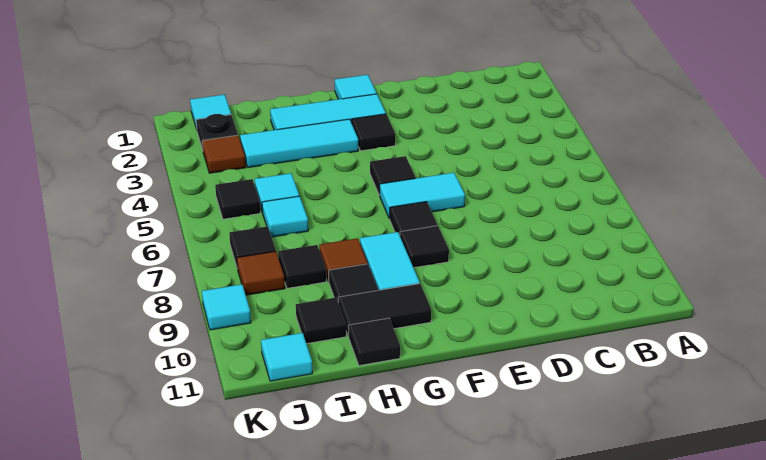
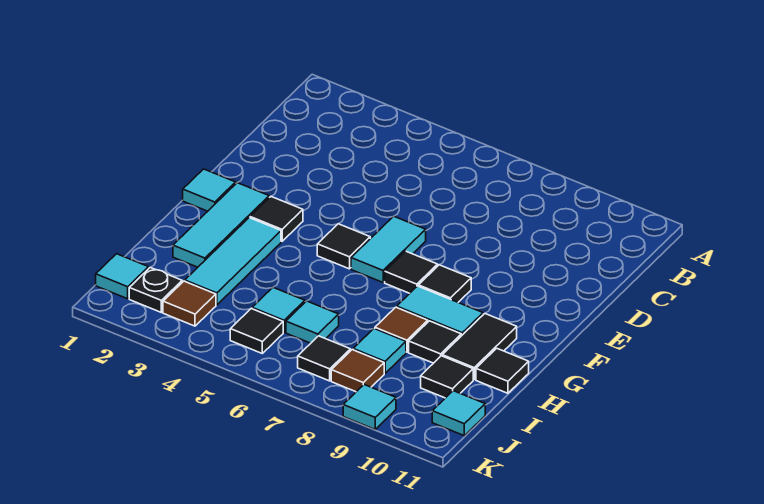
black tile I8 level 1 -> cyan tile I8 level 1

